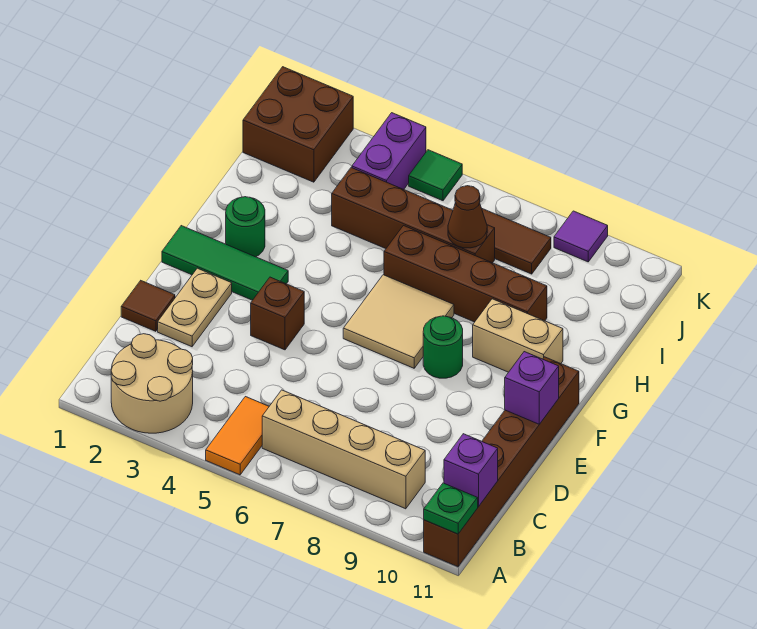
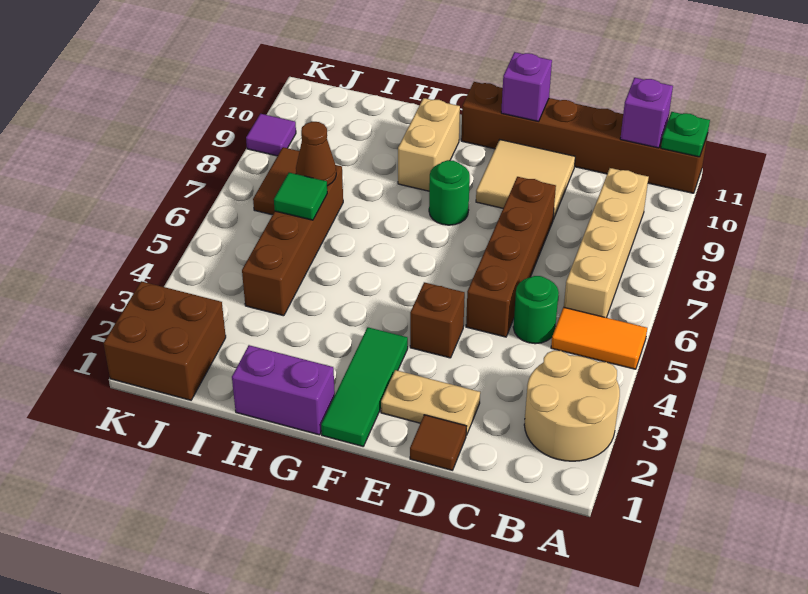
tan tile F6:G7 level 1 -> tan tile D9:E10 level 1
green round brick G2 level 1 -> green round brick C5 level 1
brown brick H6:H9 level 1 -> brown brick D5:D8 level 1
purple brick J4:K4 level 1 -> purple brick G1:H1 level 1
green tile K5 level 1 -> green tile I6 level 2

